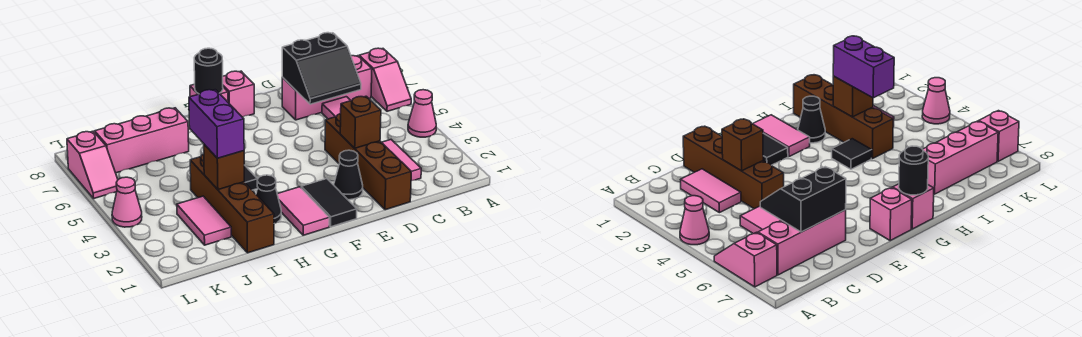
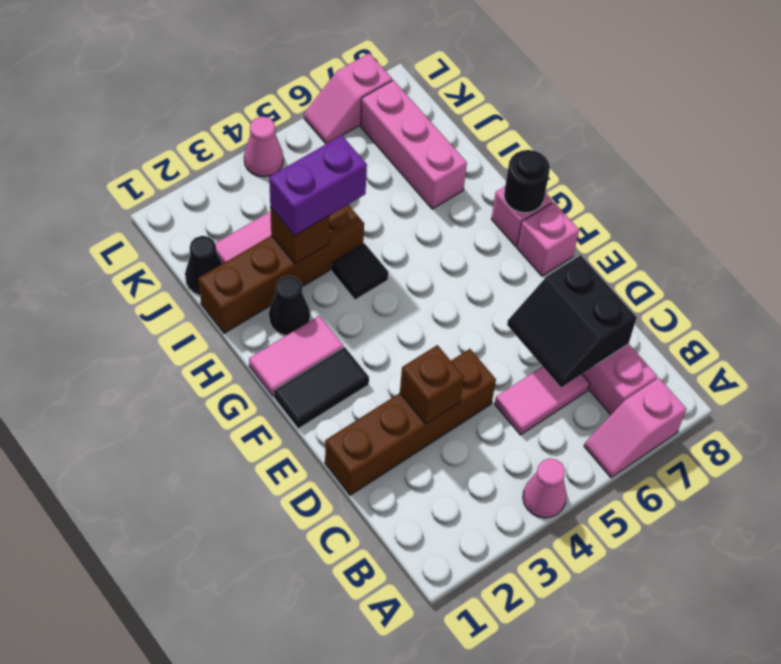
pink tile C2:C3 level 1 -> none
black cone E2 level 1 -> black cone J1 level 1

